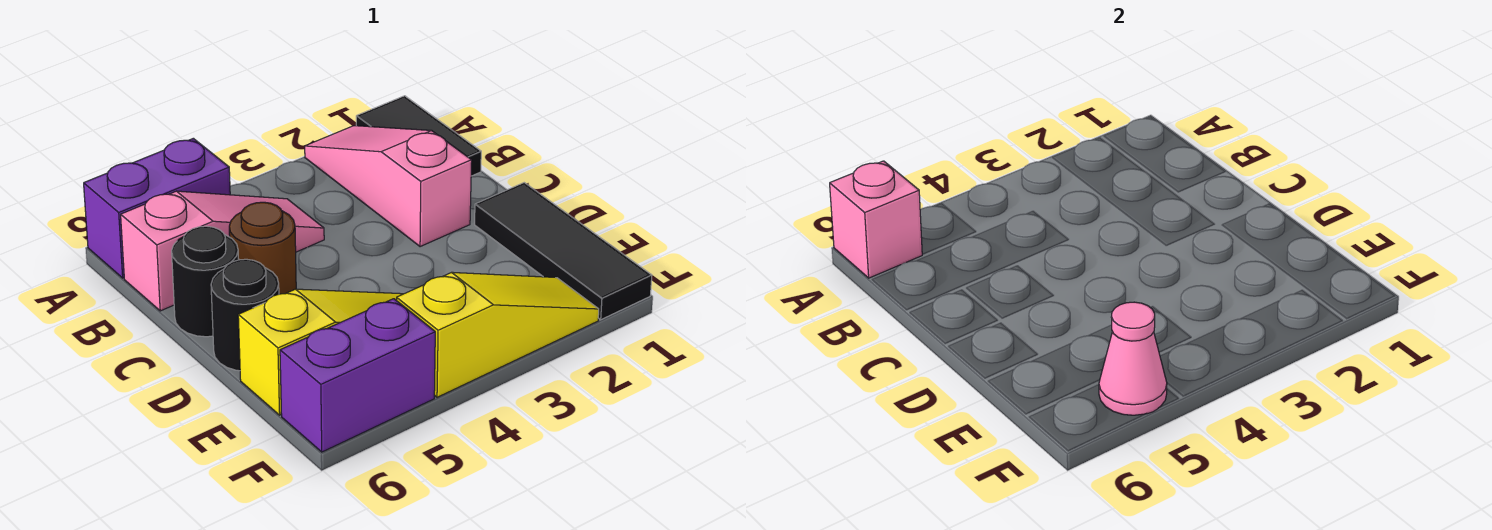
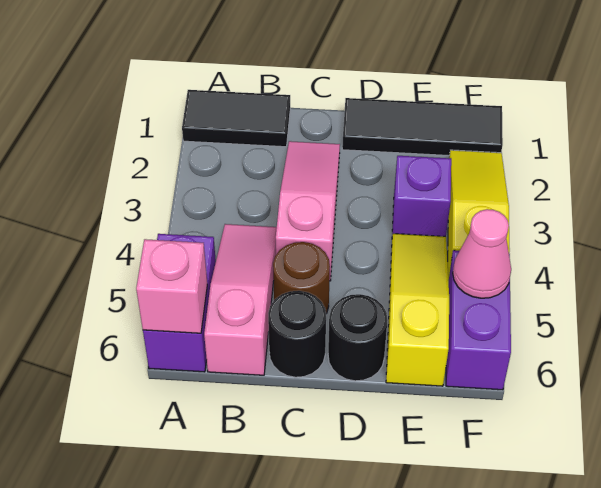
pink slope A2:C2 level 1 top C -> pink slope C2:C4 level 1 top 4
none -> purple brick E3 level 1

